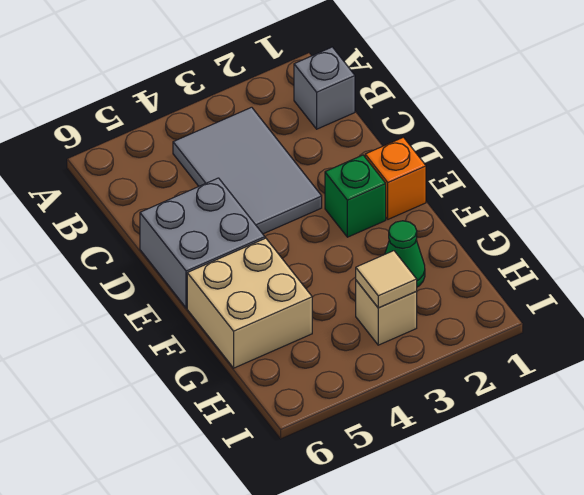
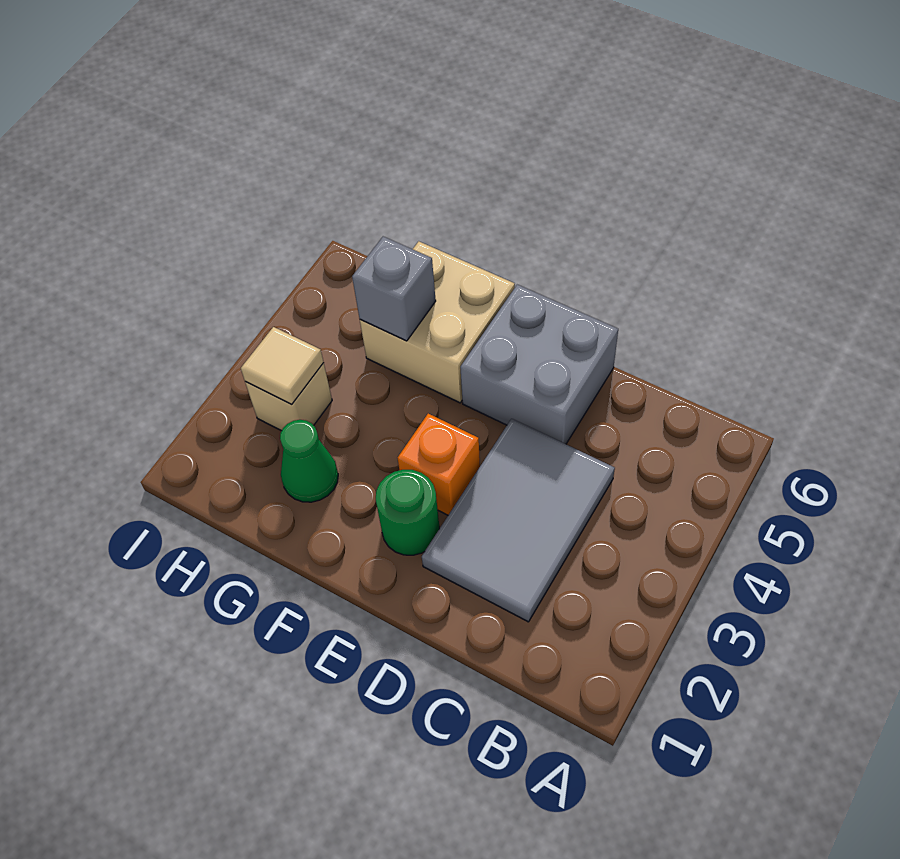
grey brick B1 level 1 -> grey brick G5 level 2
grey tile B3:D4 level 1 -> grey tile C2:D4 level 1
orange brick E1 level 1 -> orange brick E3 level 1
green brick E2 level 1 -> green round brick E2 level 1

